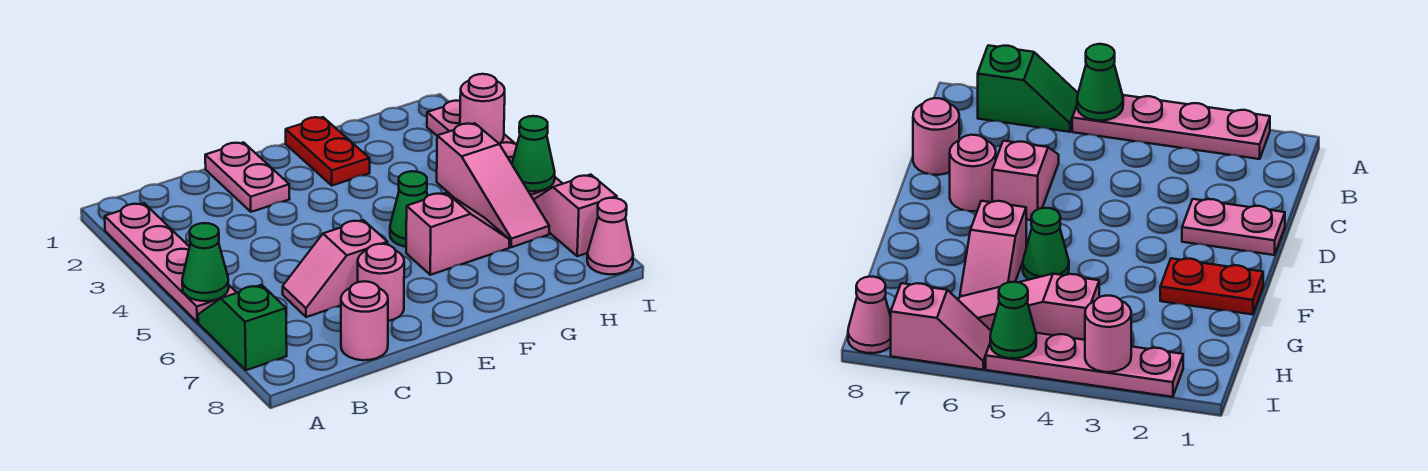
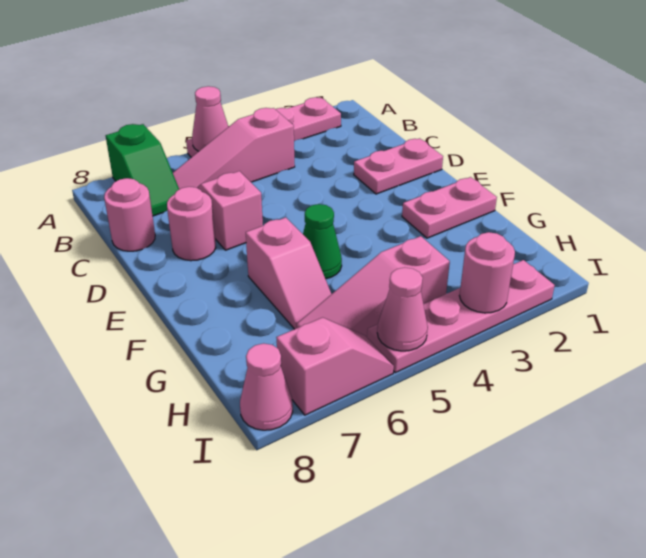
green cone A5 level 2 -> pink cone A5 level 2
green slope A6:A7 level 1 top 7 -> green slope A7:B7 level 1 top A
none -> pink slope B4:B6 level 1 top 4
red plate F1:F2 level 1 -> pink plate F1:F2 level 1
green cone I5 level 2 -> pink cone I5 level 2

